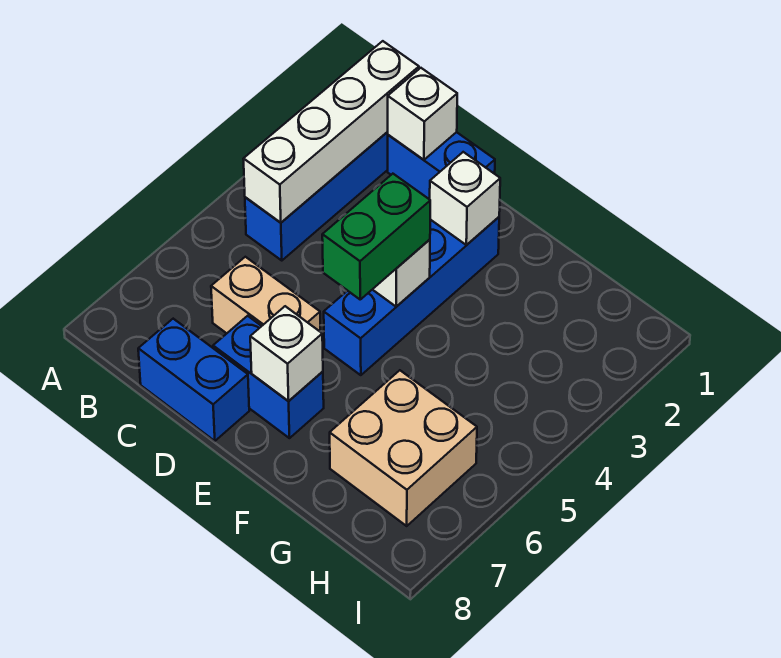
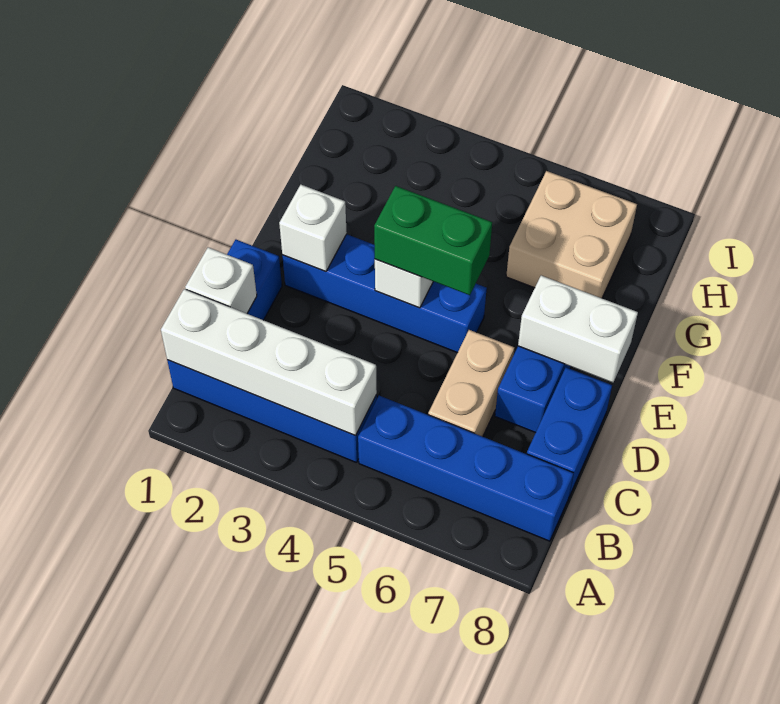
none -> blue brick B5:B8 level 1
white brick E7 level 2 -> white brick E7:E8 level 2

